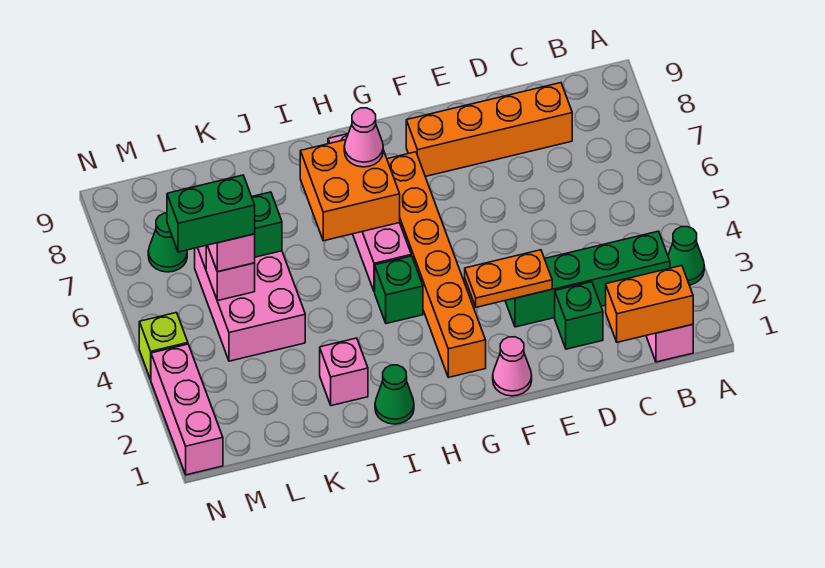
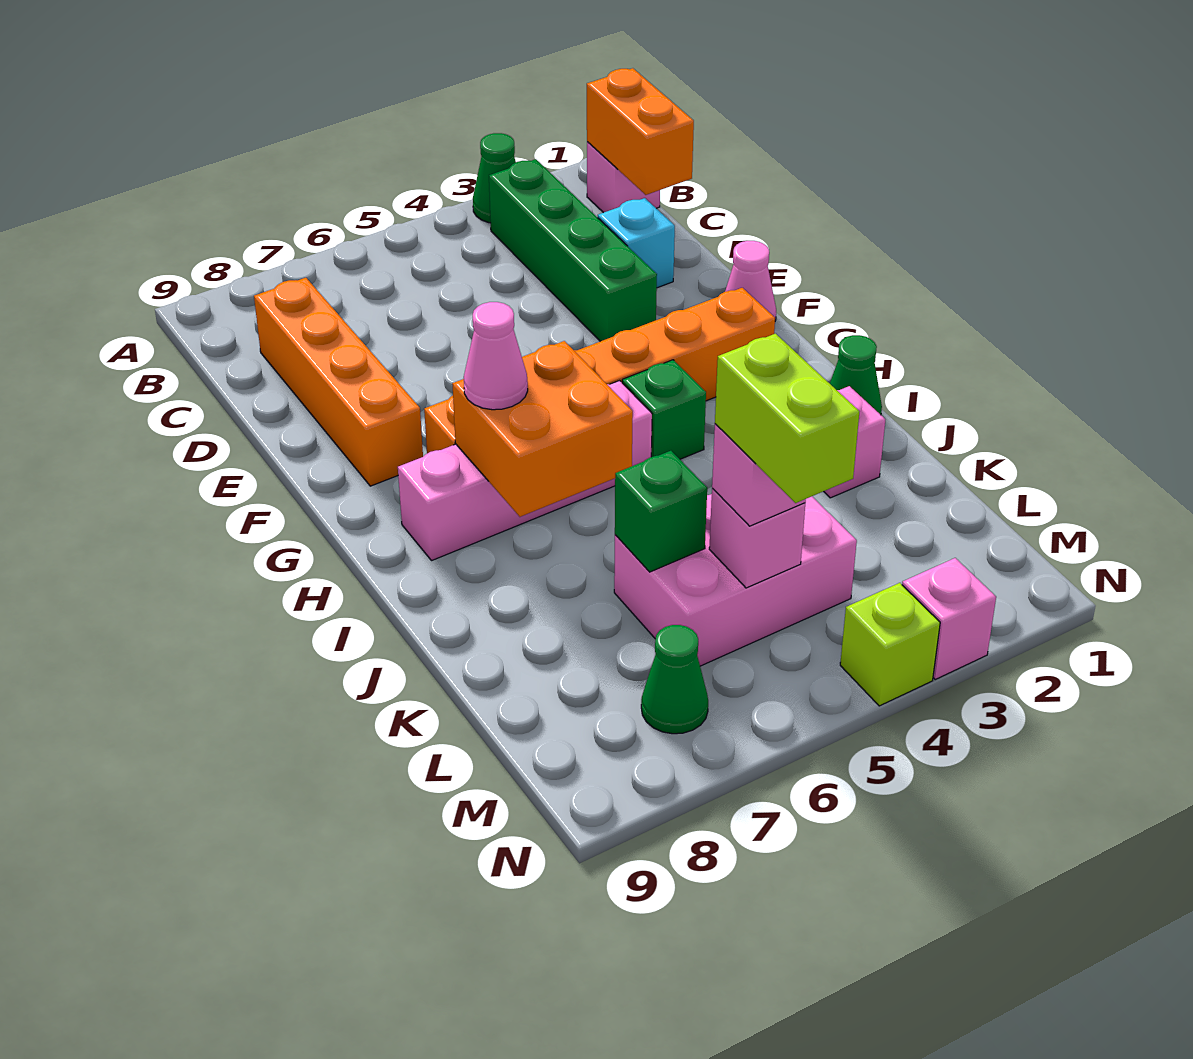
green brick D2 level 1 -> cyan brick D2 level 1
orange plate E3:F3 level 2 -> none
green brick L5:M5 level 4 -> lime brick L5:M5 level 4
pink brick N1:N3 level 1 -> pink brick N3 level 1

